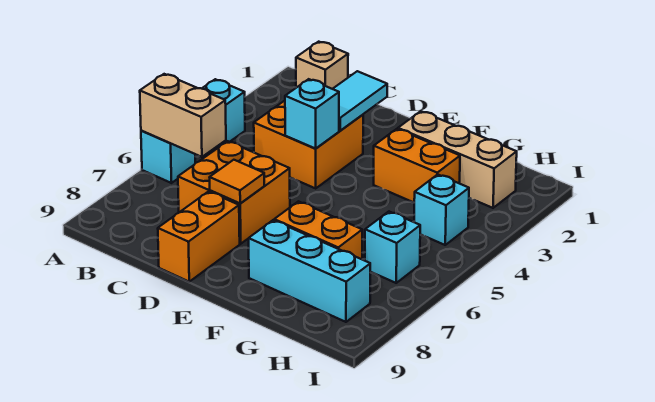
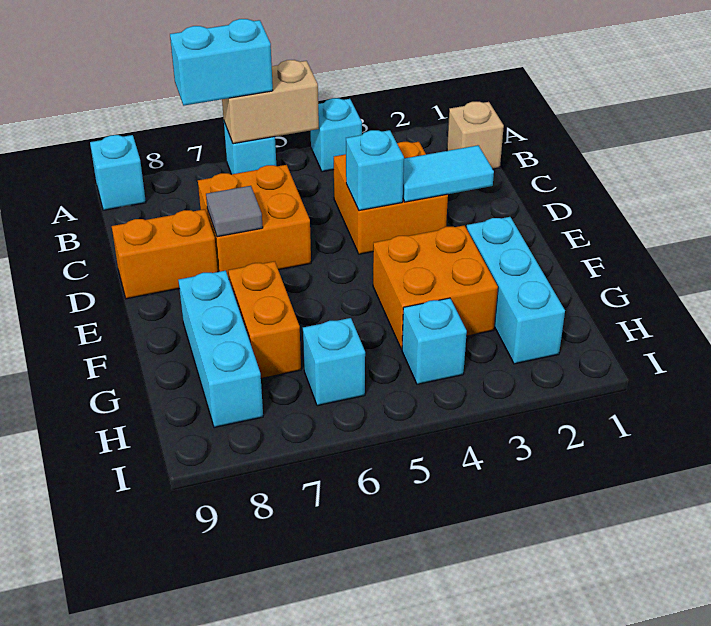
tan brick A6:B6 level 2 -> tan brick A5:A6 level 2
none -> cyan brick A6:A7 level 3
none -> cyan brick A9 level 1
orange tile D7 level 2 -> grey tile D7 level 2
tan brick F2:H2 level 1 -> cyan brick F2:H2 level 1
orange brick F3:G3 level 1 -> orange brick F3:G4 level 1

